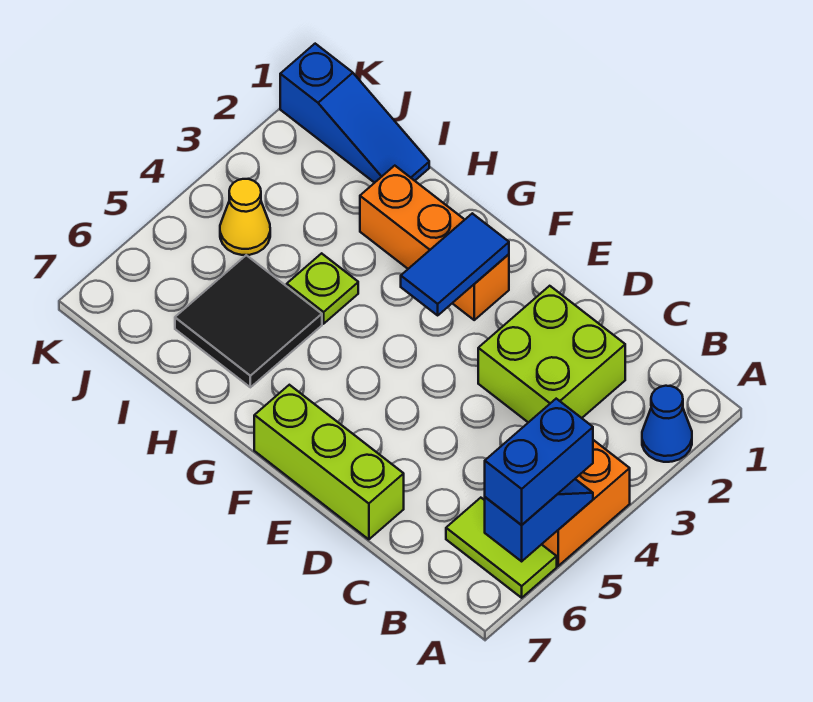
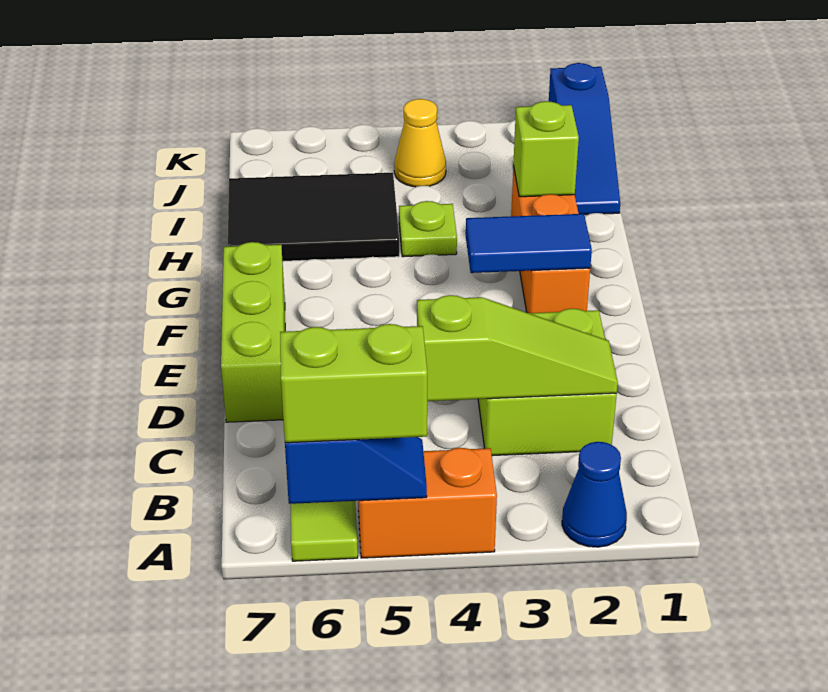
blue brick A5:A6 level 3 -> lime brick A5:A6 level 3
none -> lime slope C2:C4 level 2 top 4
none -> lime brick H2 level 2
black tile H5:I6 level 1 -> black tile H5:I7 level 1

